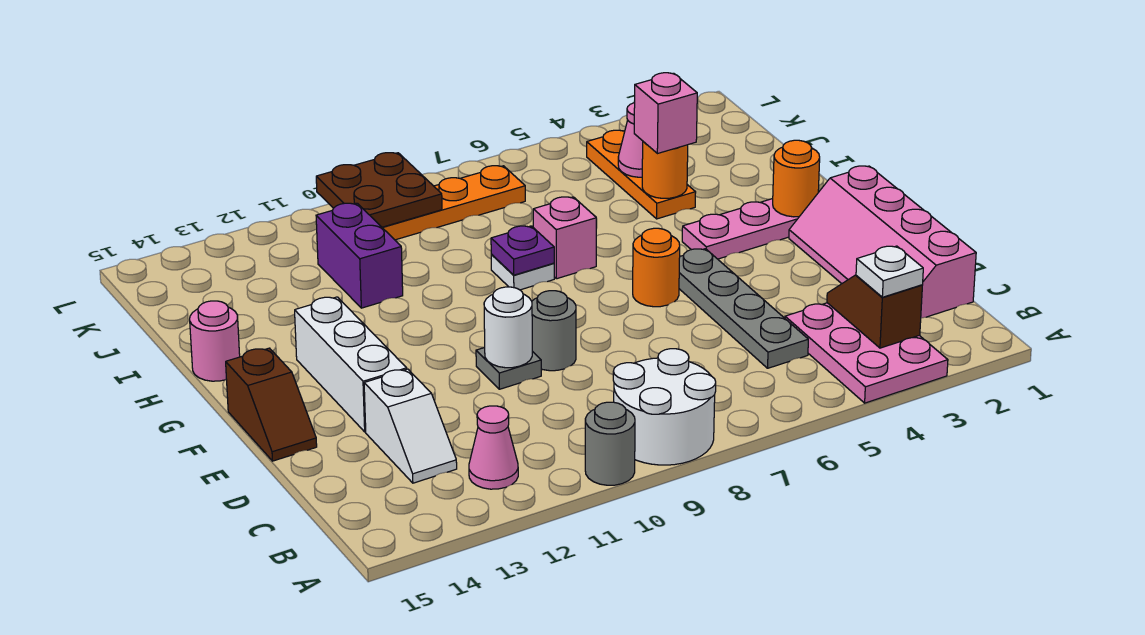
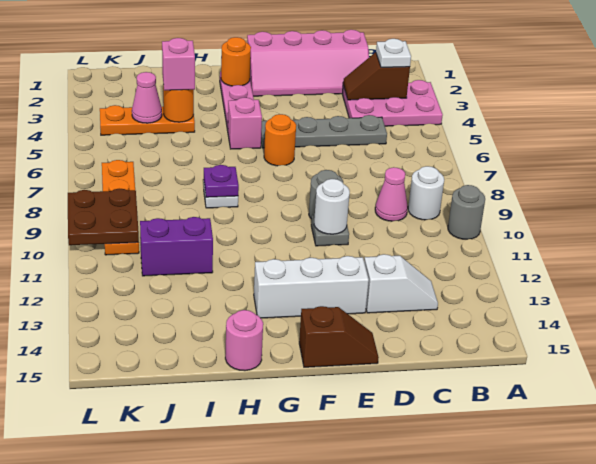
white round brick A8:B9 level 1 -> white round brick B9 level 1
pink cone B12 level 1 -> pink cone C9 level 1
pink brick H7 level 1 -> pink brick G5 level 1

